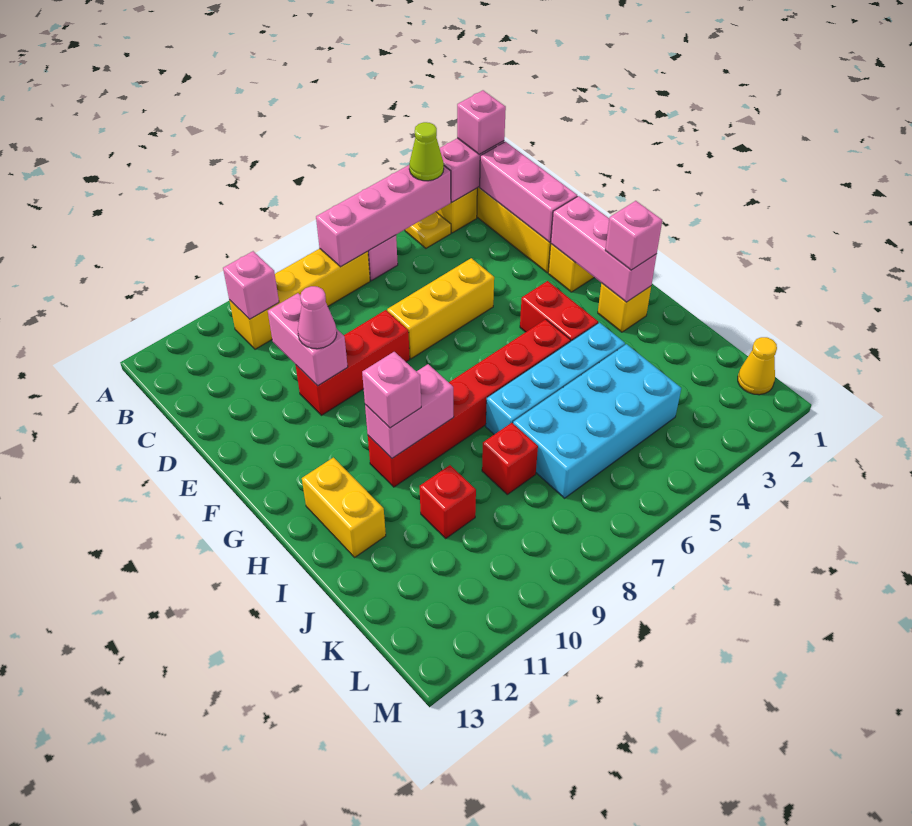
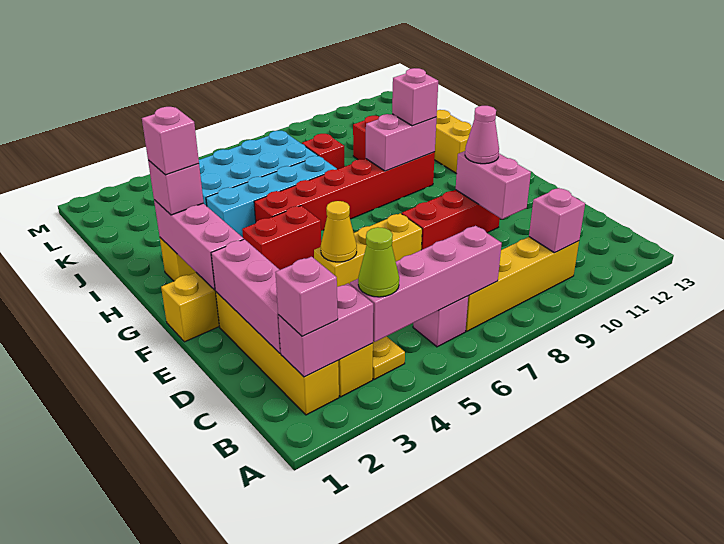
red brick G4:H4 level 1 -> red brick G4:G5 level 1
none -> pink brick H2 level 4
yellow cone L1 level 1 -> yellow cone E5 level 2

